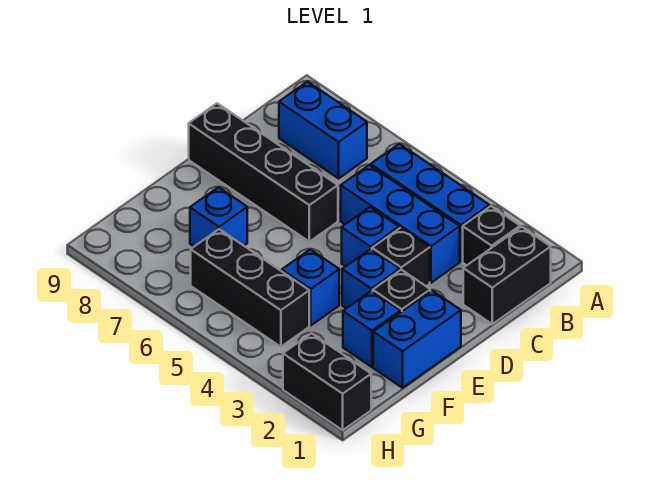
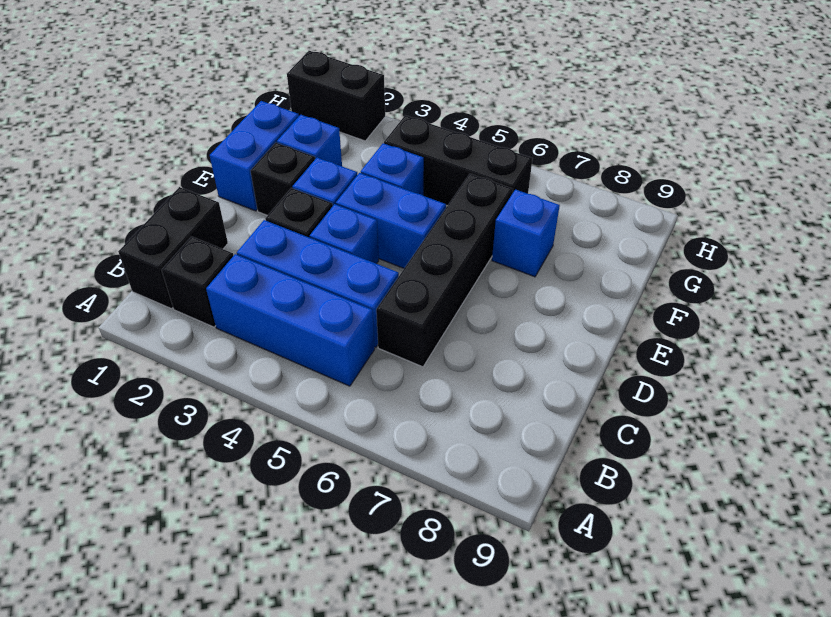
blue brick B7:B8 level 1 -> blue brick E4:E5 level 1
black brick D6:D9 level 1 -> black brick C6:F6 level 1

